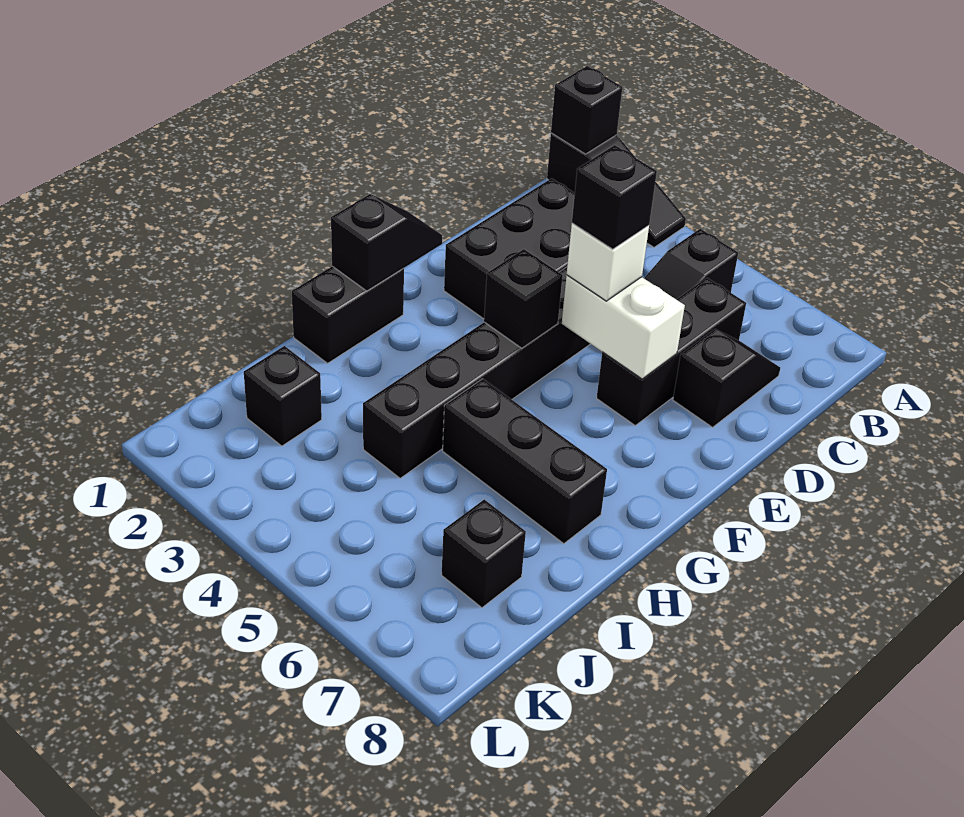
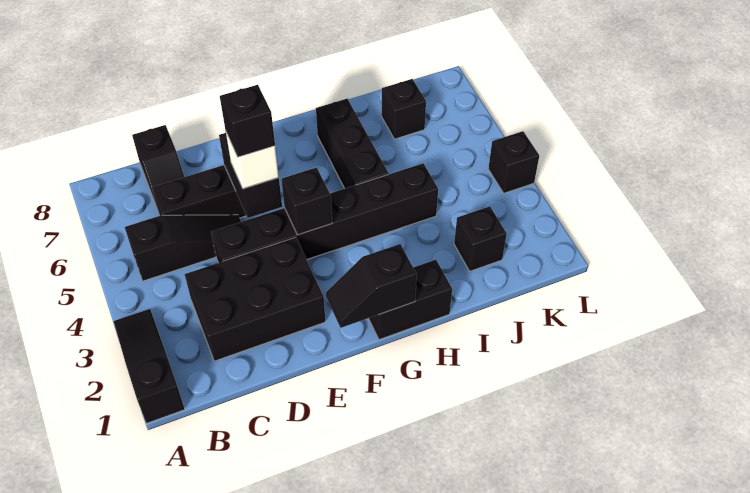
black brick A1 level 2 -> black brick L4 level 1
black slope C7:D7 level 1 top D -> black slope C7:C8 level 1 top 8
white brick E5:E6 level 2 -> black brick E5:E6 level 2

